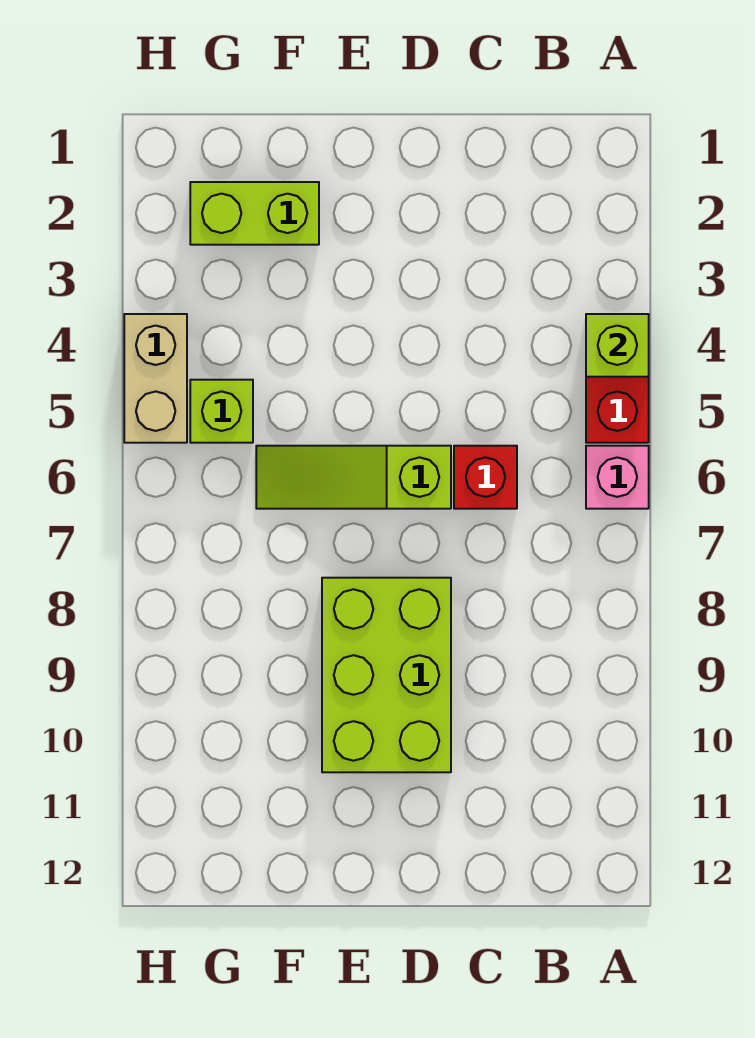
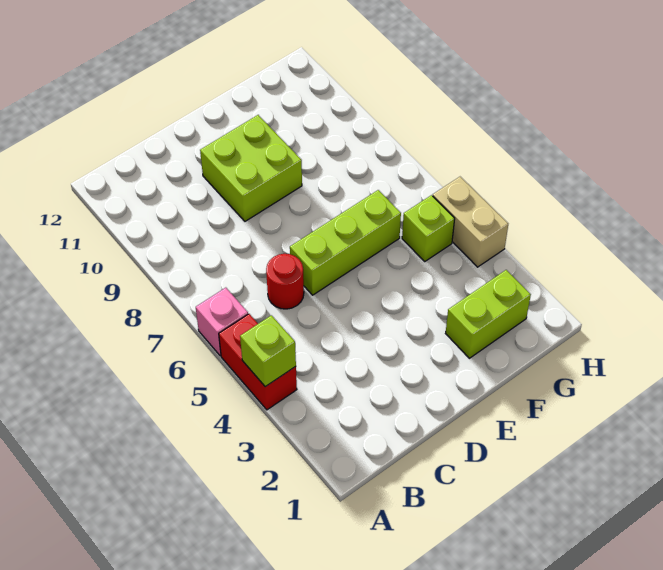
red brick C6 level 1 -> red round brick C6 level 1
lime slope D6:F6 level 1 top D -> lime brick D6:F6 level 1
lime brick D8:E10 level 1 -> lime brick D9:E10 level 1

